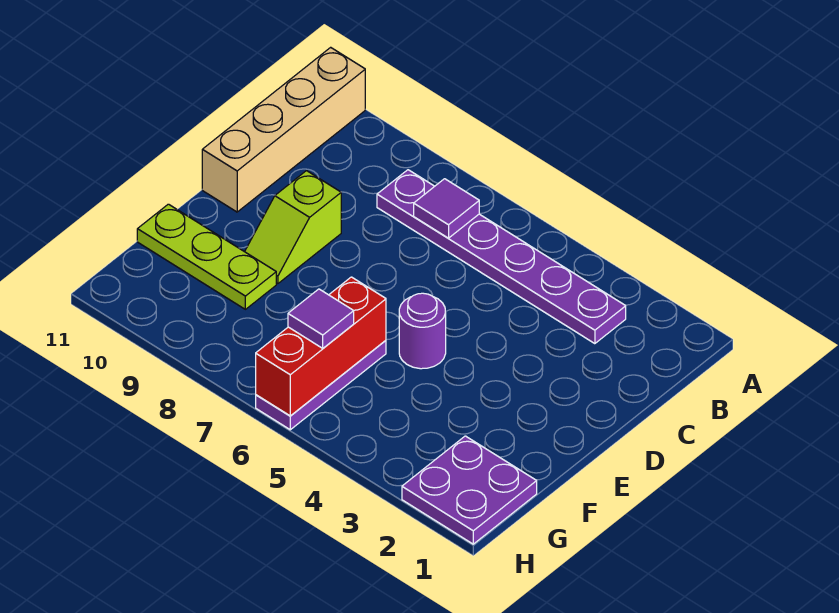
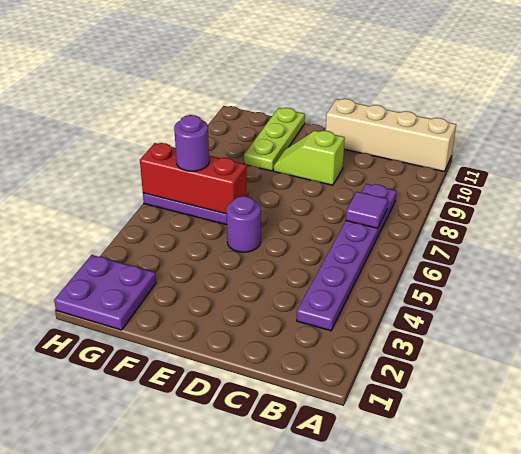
purple tile G6 level 3 -> purple round brick G6 level 3

